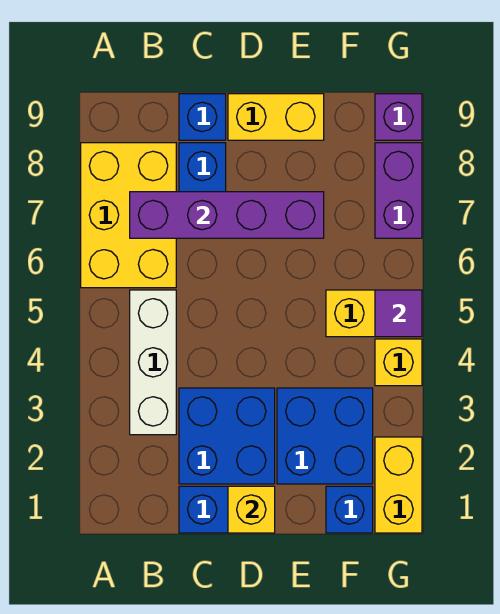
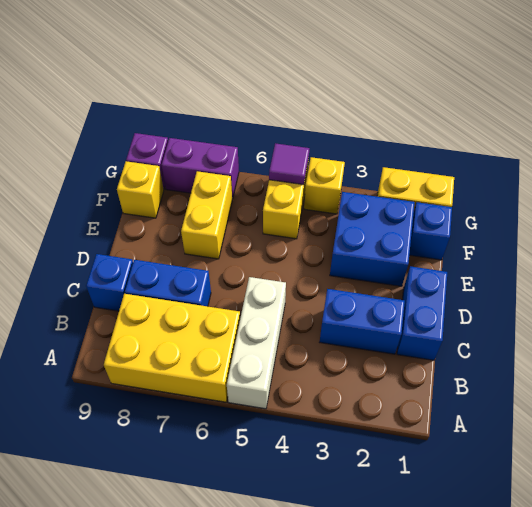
white brick B3:B5 level 1 -> white brick A5:C5 level 1
purple brick B7:E7 level 2 -> none
blue brick C2:D3 level 1 -> blue brick C2:C3 level 1
yellow brick D1 level 2 -> yellow brick F9 level 1
yellow brick D9:E9 level 1 -> yellow brick E7:F7 level 1

